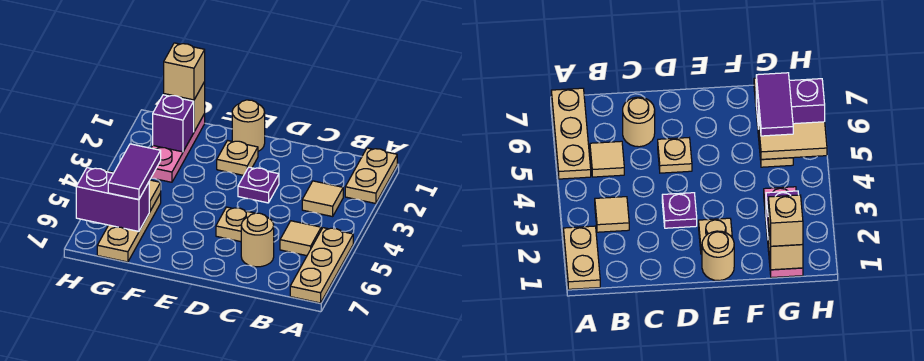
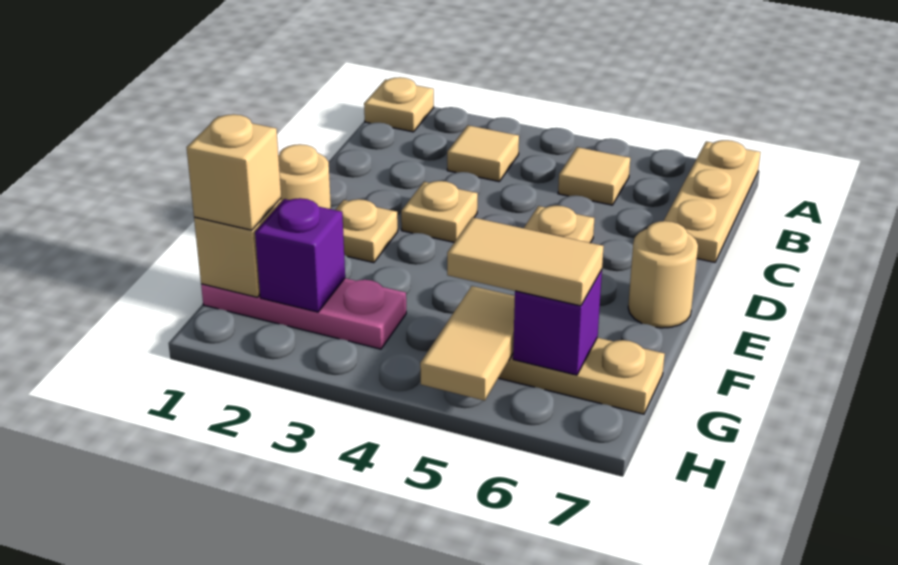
tan plate A1:A2 level 1 -> tan plate A1 level 1
tan plate A5:A7 level 1 -> tan plate A7:C7 level 1
tan round brick C6 level 1 -> tan round brick E7 level 1
purple plate D3 level 1 -> tan plate D3 level 1
purple tile G5:G6 level 3 -> tan tile G5:G6 level 3
purple brick G6:H6 level 2 -> purple brick G6 level 2

